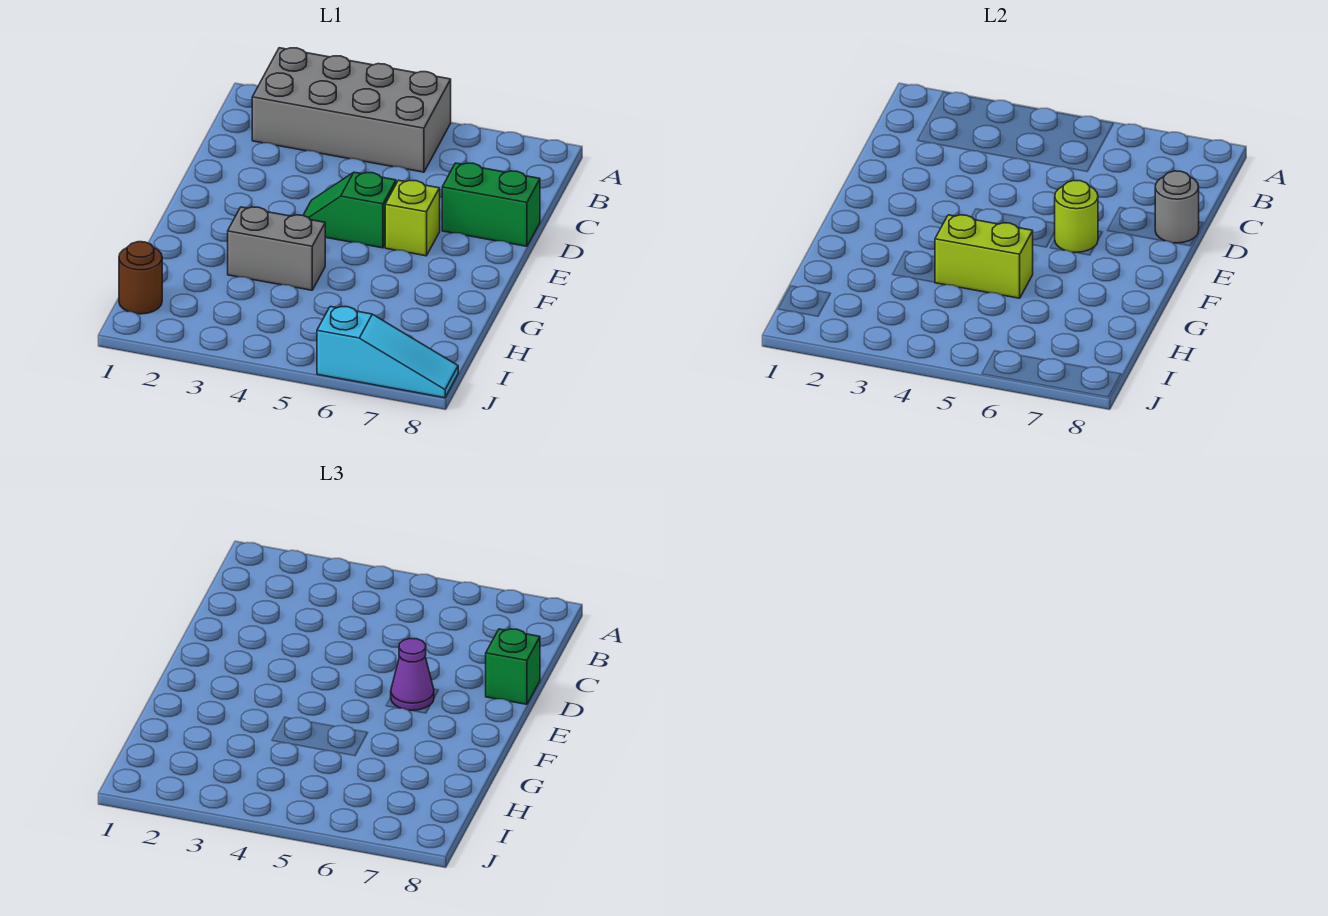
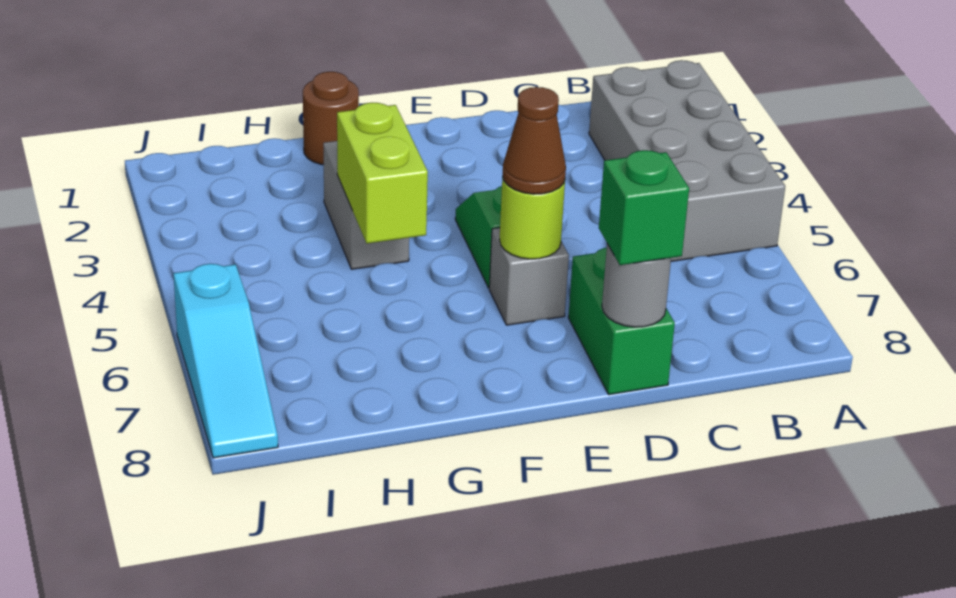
lime brick E6 level 1 -> grey brick E6 level 1
purple cone E6 level 3 -> brown cone E6 level 3
brown round brick I1 level 1 -> brown round brick G1 level 1

